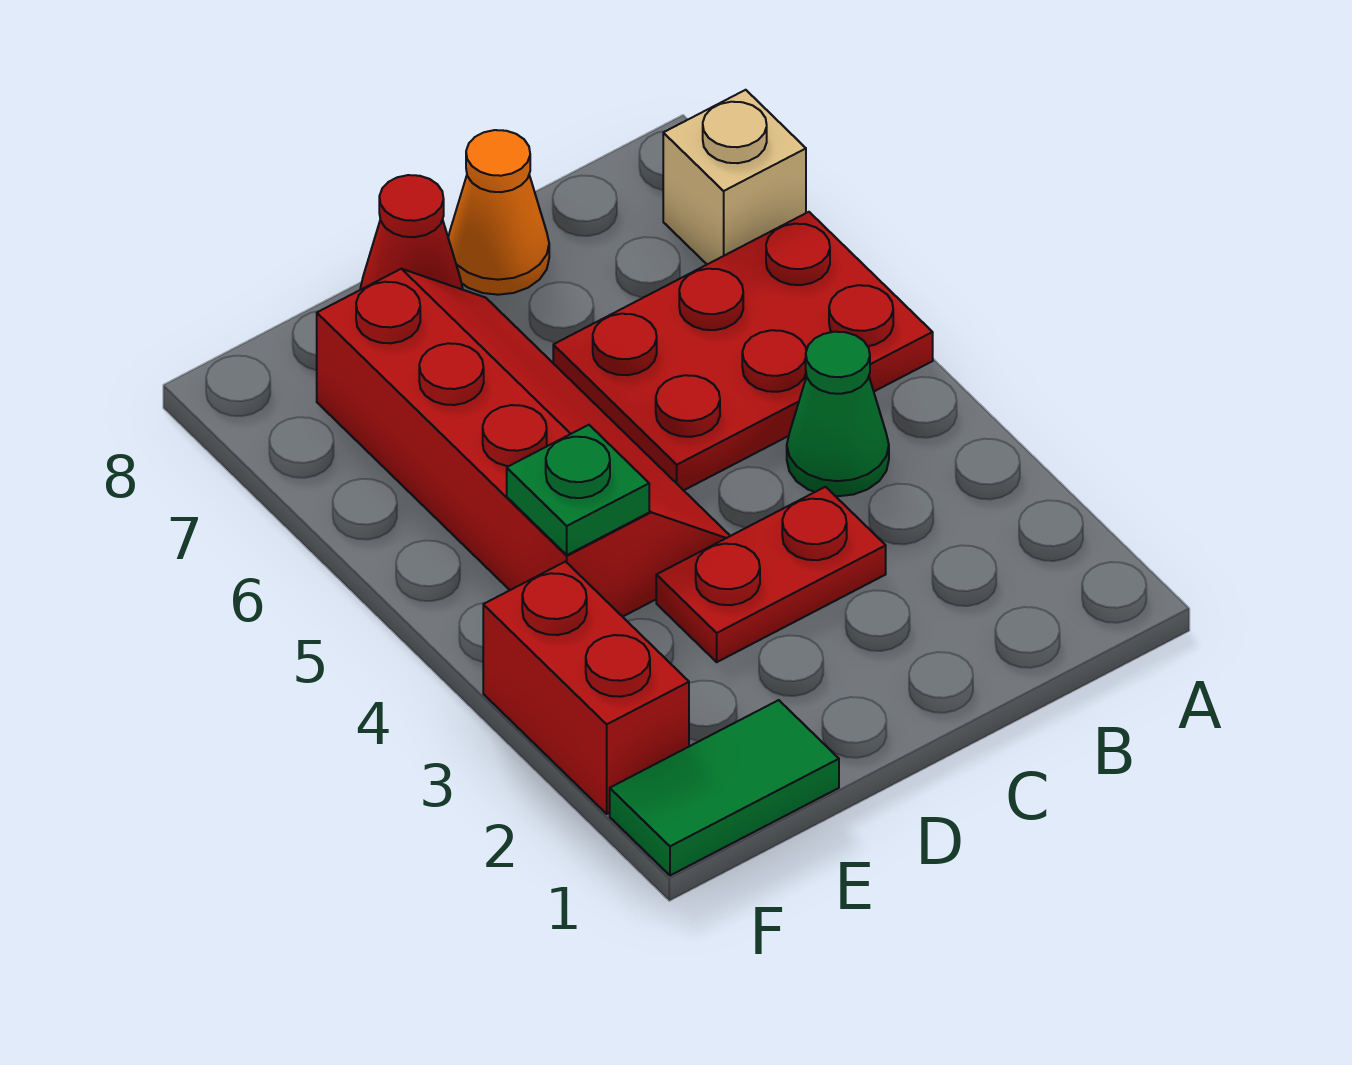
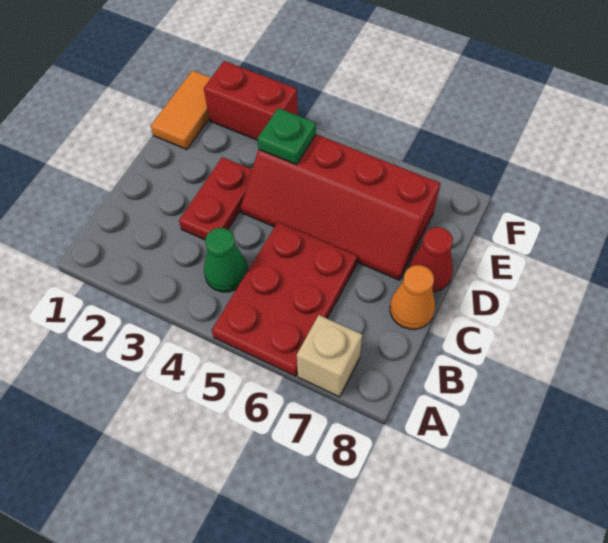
green tile E1:F1 level 1 -> orange tile E1:F1 level 1

